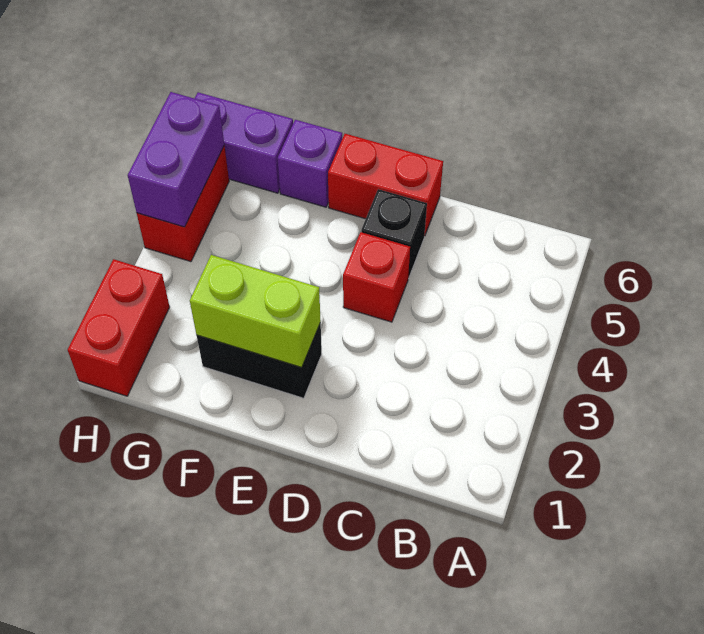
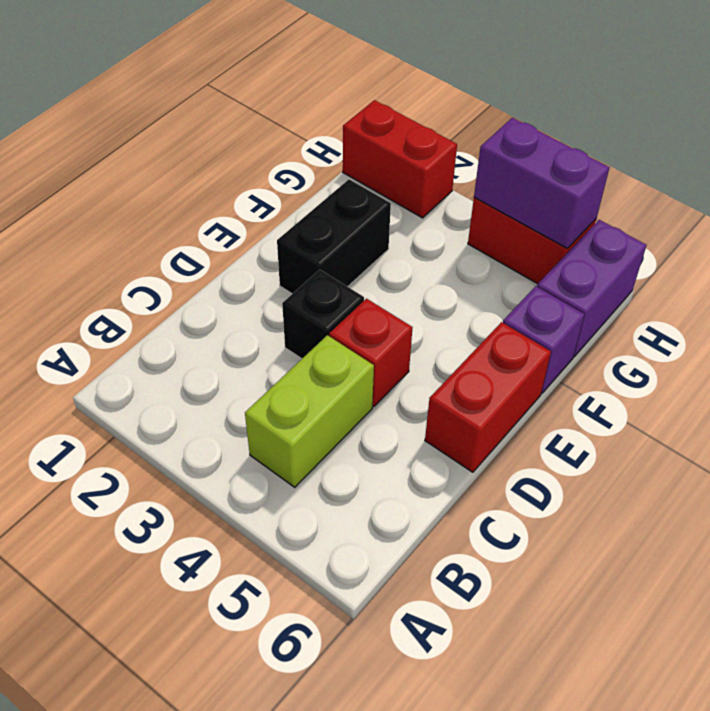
black brick D5 level 1 -> black brick D3 level 1
lime brick E2:F2 level 2 -> lime brick B4:C4 level 1

